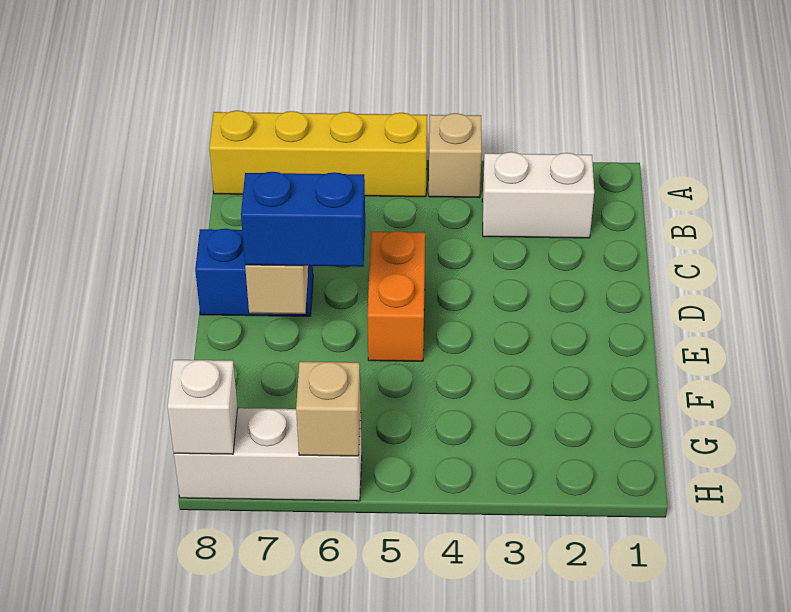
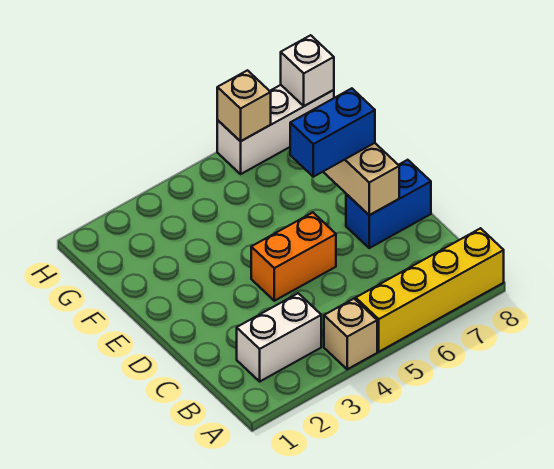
orange brick D5:E5 level 1 -> orange brick D4:D5 level 1

